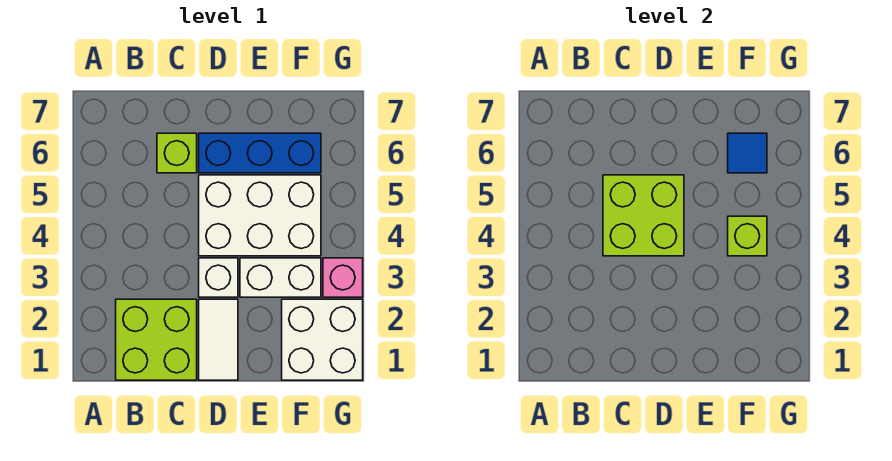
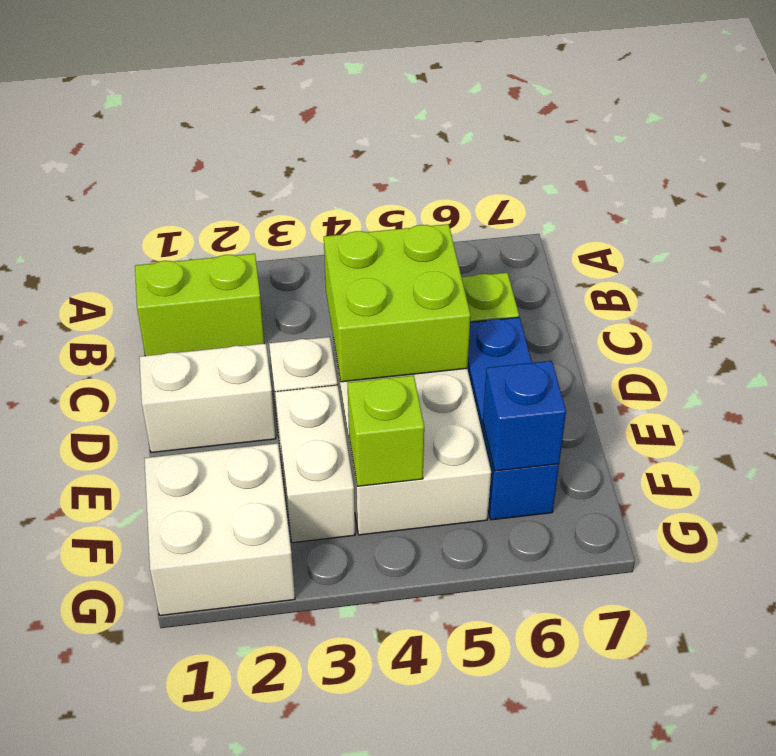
lime brick B1:C2 level 1 -> lime brick B1:B2 level 1
white tile D1:D2 level 1 -> white brick D1:D2 level 1
blue tile F6 level 2 -> blue brick F6 level 2
pink brick G3 level 1 -> none

